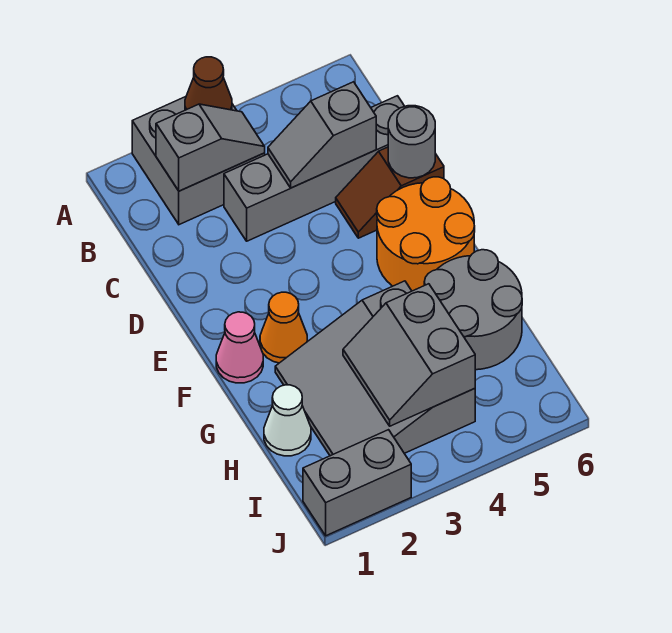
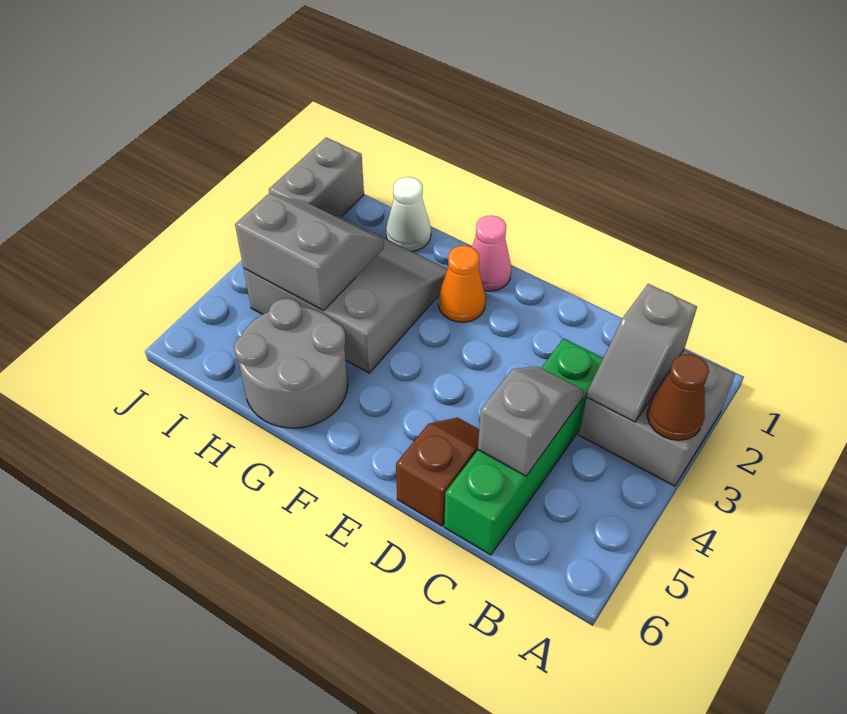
grey brick C3:C6 level 1 -> green brick C3:C6 level 1
grey round brick D6 level 2 -> none
orange round brick E5:F6 level 1 -> none

